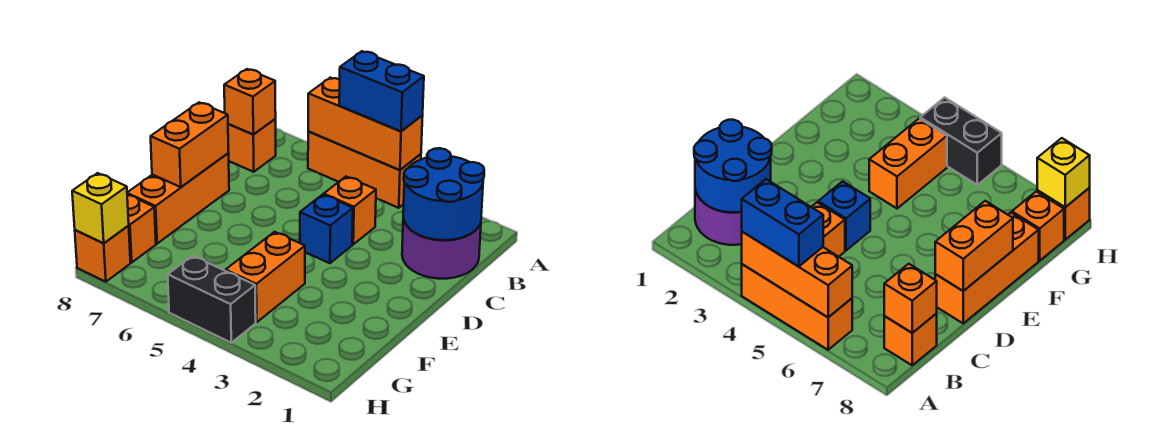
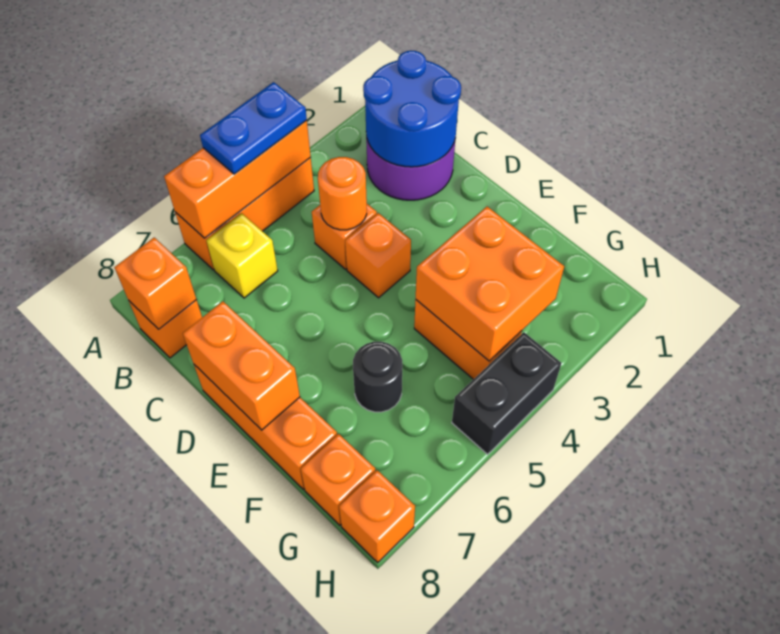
blue brick A4:A5 level 3 -> blue plate A4:A5 level 3
none -> orange round brick C4 level 2
blue brick D4 level 1 -> orange brick D4 level 1
none -> orange brick F3:G4 level 2
none -> black round brick F6 level 1
yellow brick H8 level 2 -> yellow brick B6 level 1

